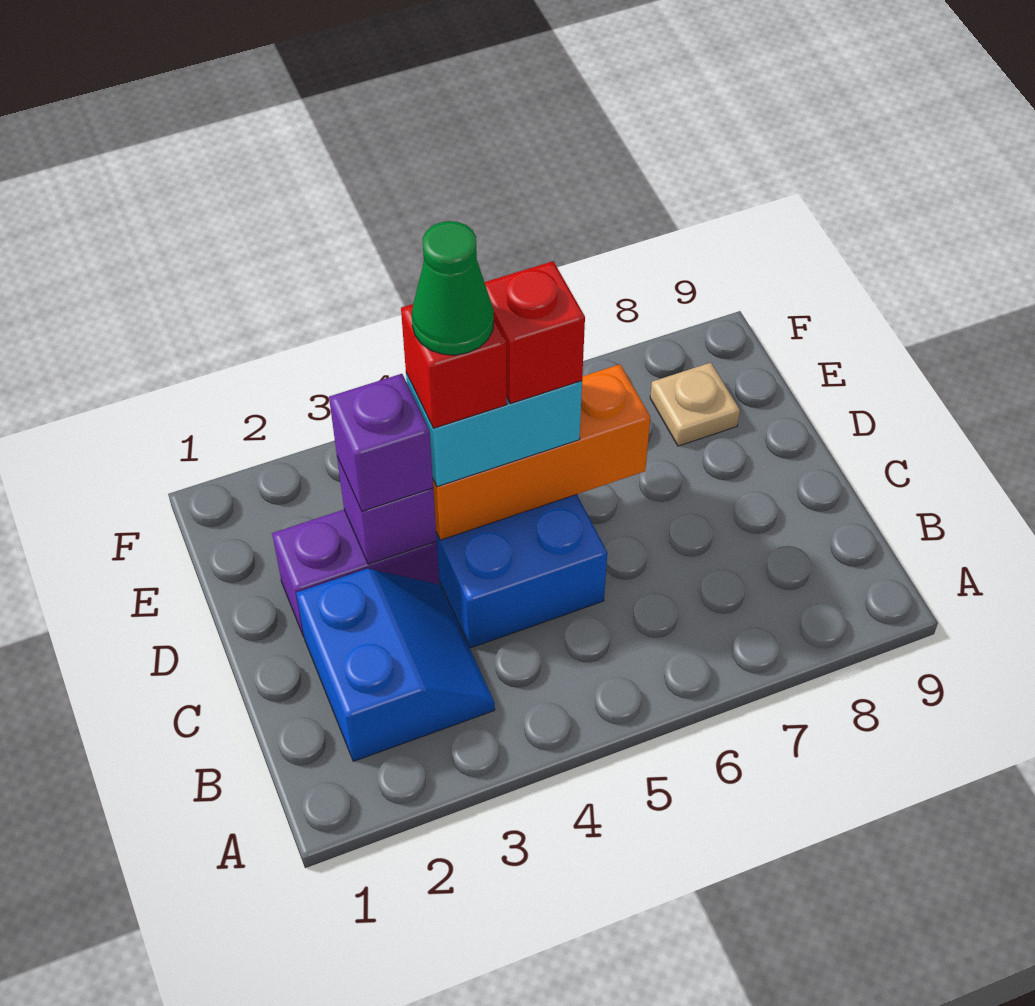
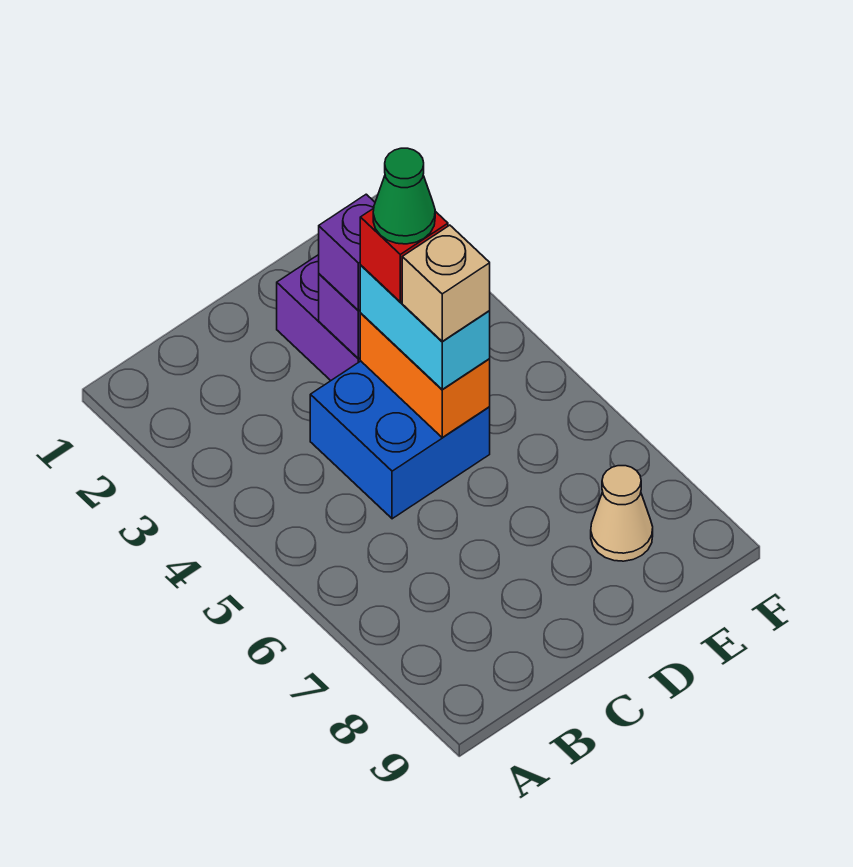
blue slope B2:C3 level 1 top 2 -> none
orange brick D4:D6 level 2 -> orange brick D4:D5 level 2
red brick D5 level 4 -> tan brick D5 level 4
tan plate E8 level 1 -> tan cone E8 level 1

